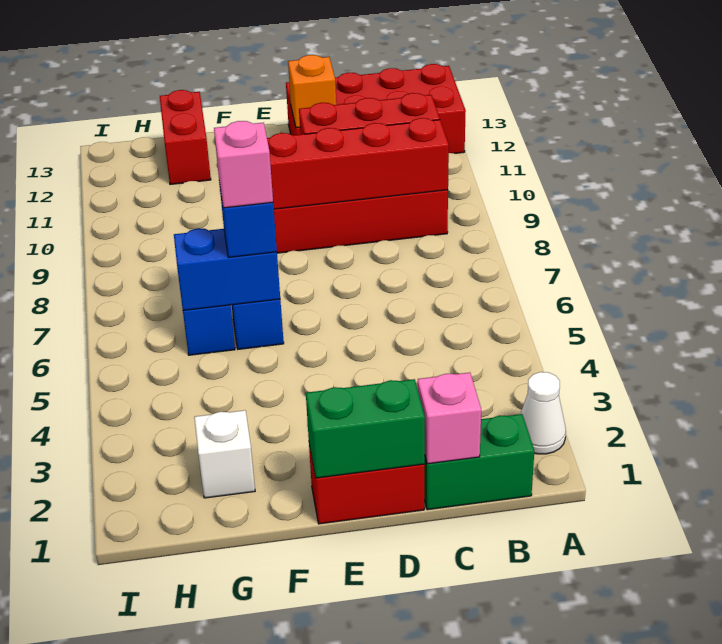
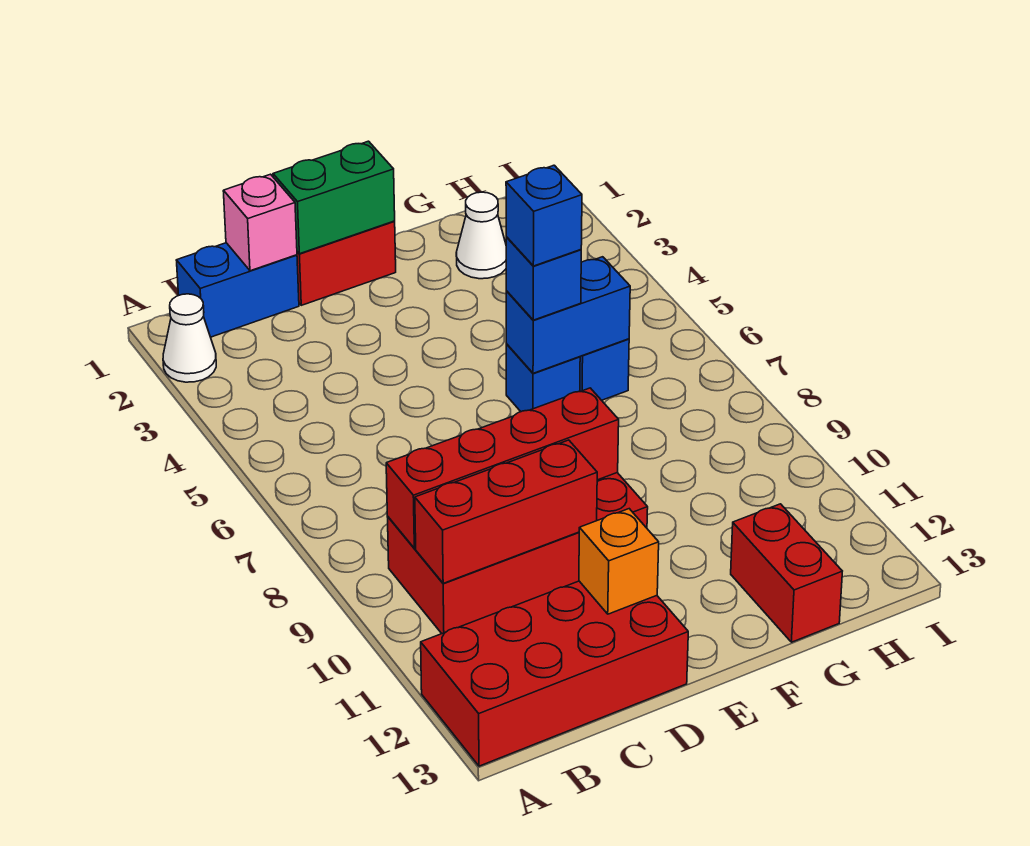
green brick B1:C1 level 1 -> blue brick B1:C1 level 1
pink brick F6 level 4 -> blue brick F6 level 4
white brick G2 level 1 -> white cone G2 level 1

